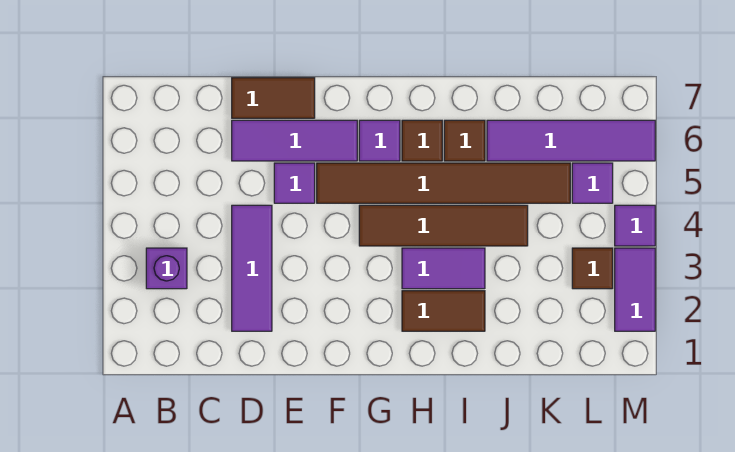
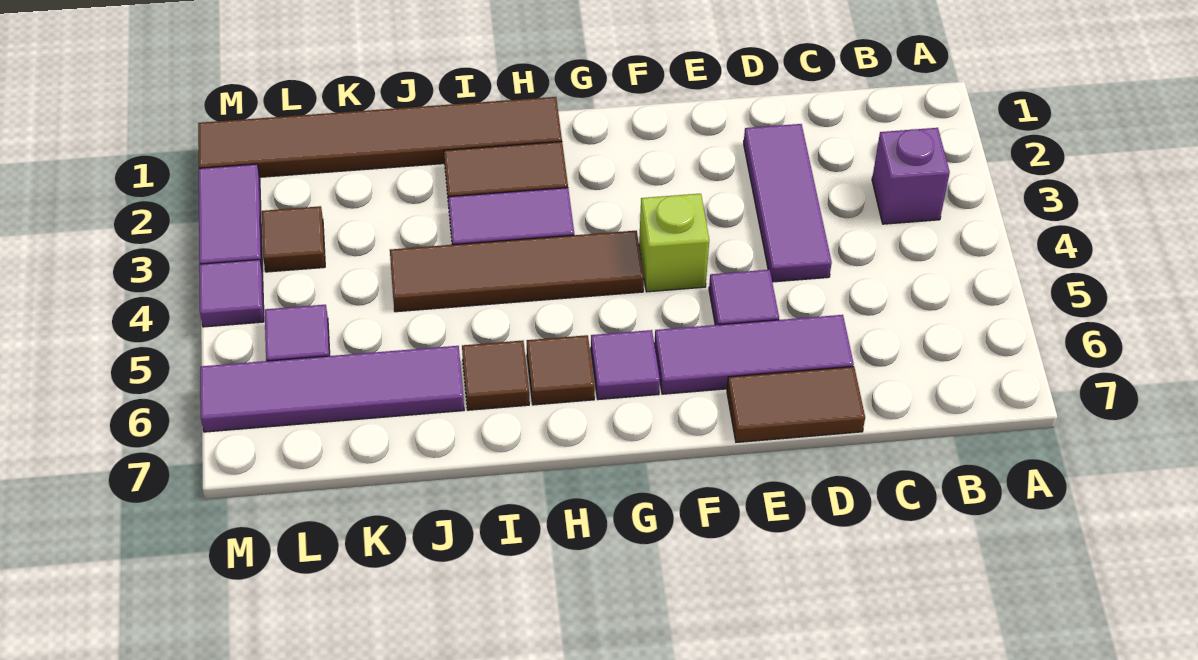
none -> lime brick F4 level 1
brown tile F5:K5 level 1 -> brown tile H1:M1 level 1

